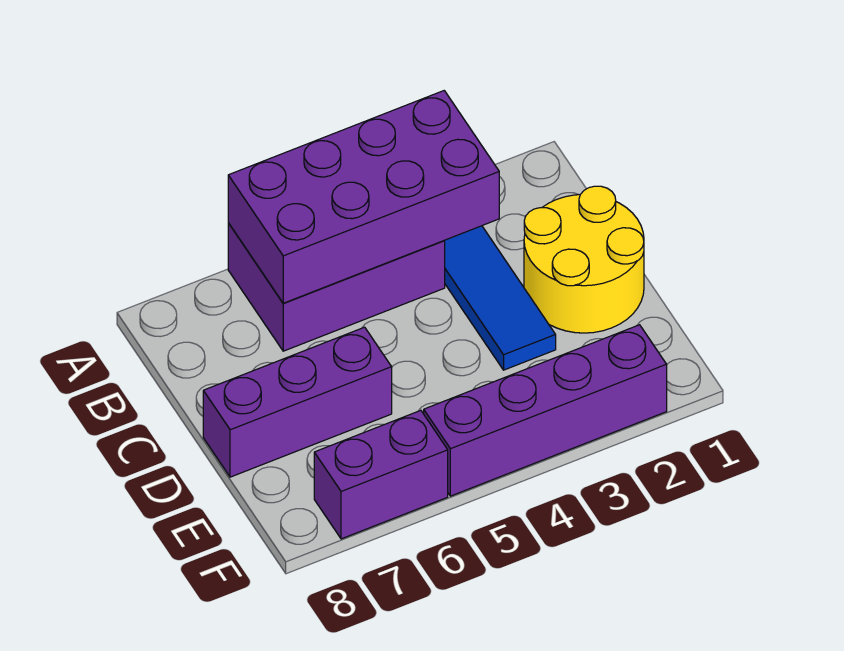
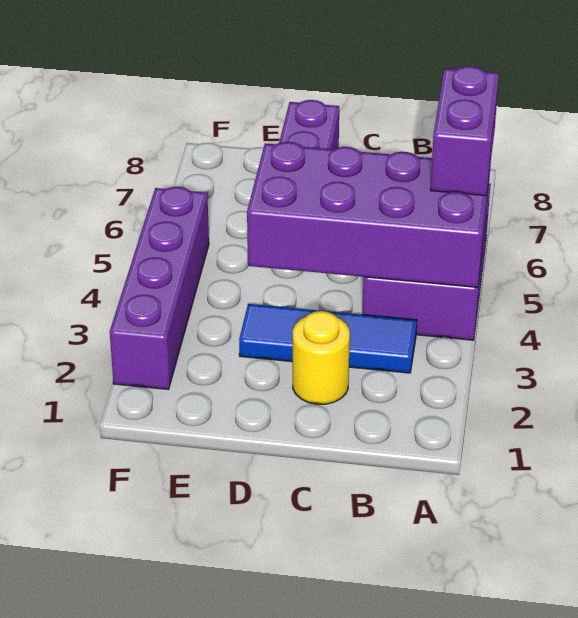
purple brick A3:B6 level 2 -> purple brick A4:D5 level 2
yellow round brick C1:D2 level 1 -> yellow round brick C2 level 1
purple brick F6:F7 level 1 -> purple brick A5:A6 level 3

